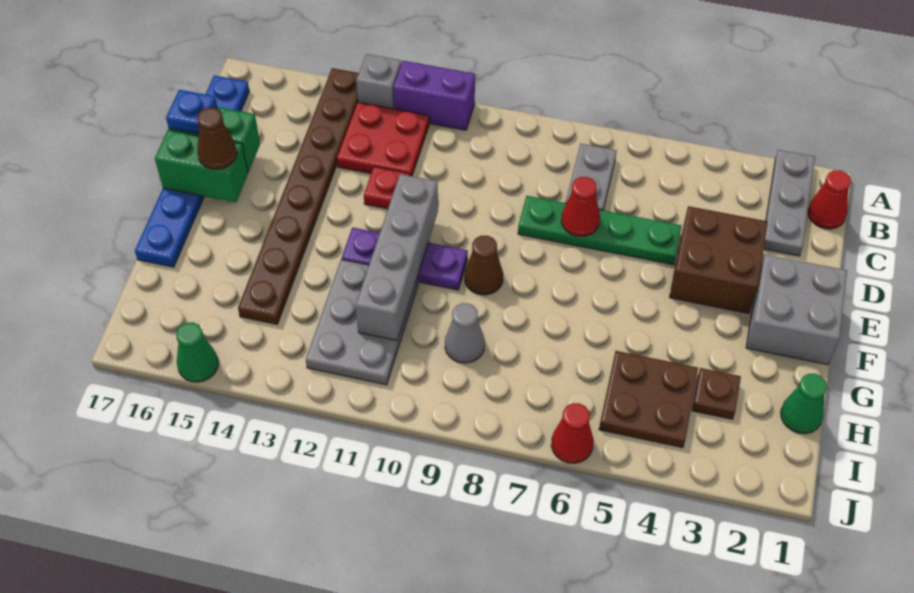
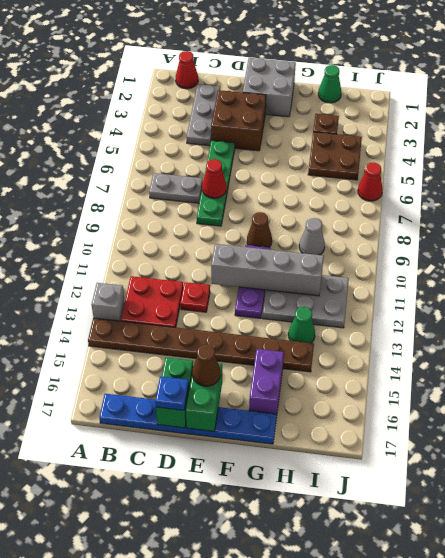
grey plate A2:C2 level 1 -> grey plate C2:C4 level 1
purple brick A11:A12 level 1 -> purple brick G15:G16 level 1
green cone J15 level 1 -> green cone H13 level 1

